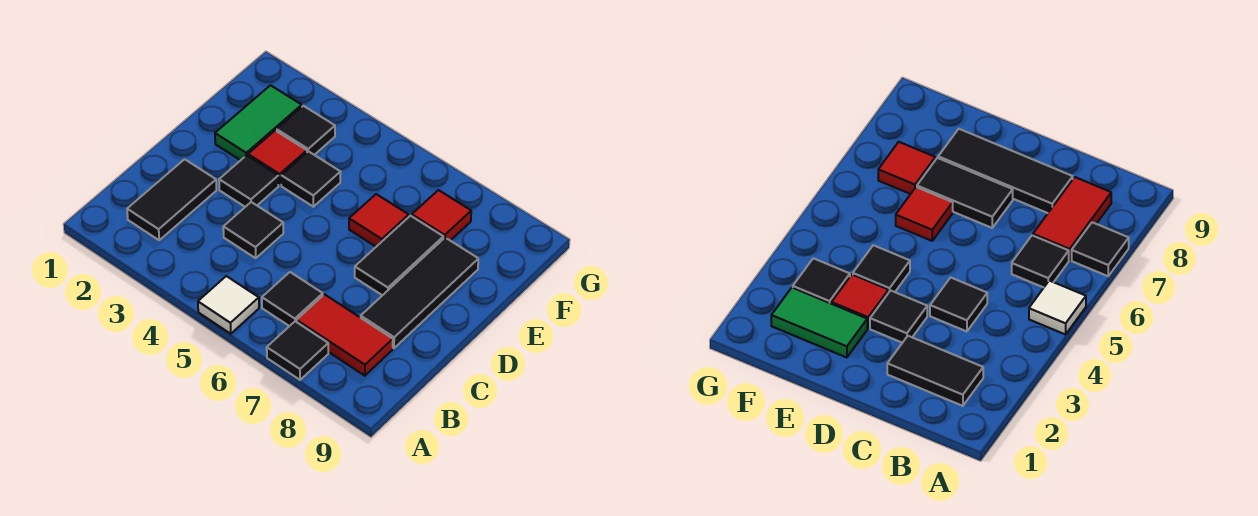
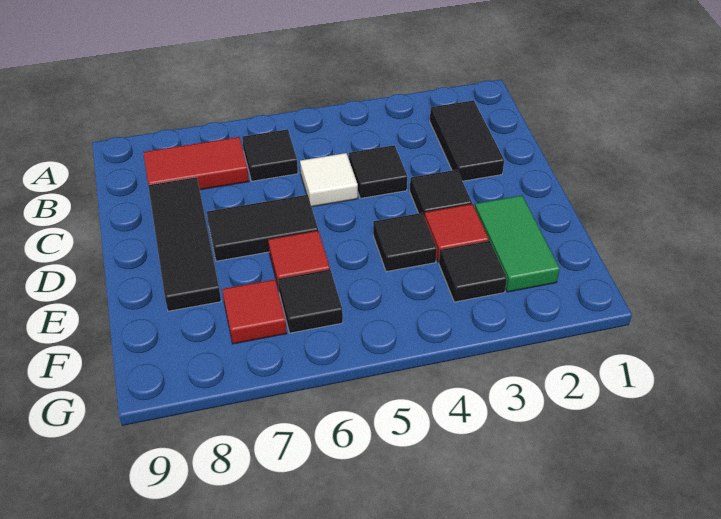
white tile A5 level 1 -> white tile C5 level 1
black tile A7 level 1 -> black tile F6 level 1
black tile D7:E7 level 1 -> black tile D6:D7 level 1

